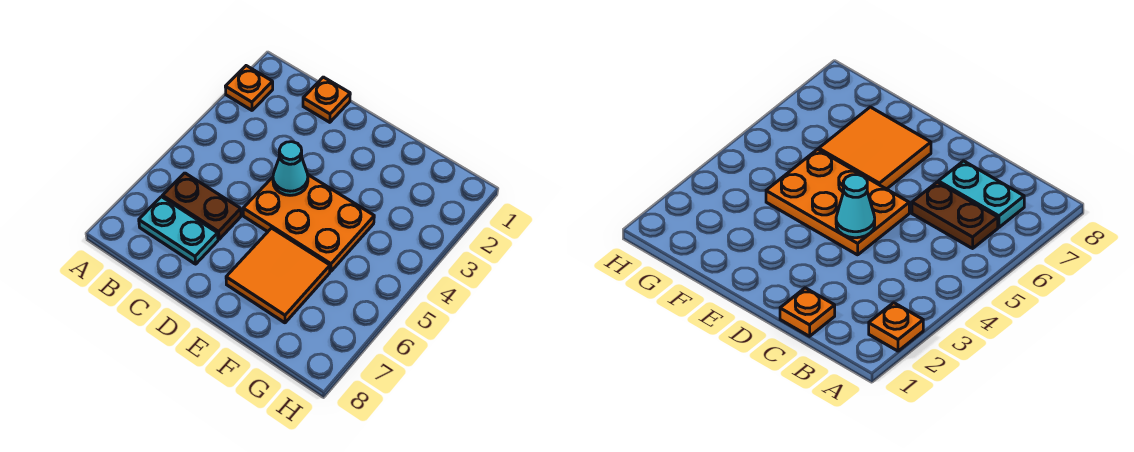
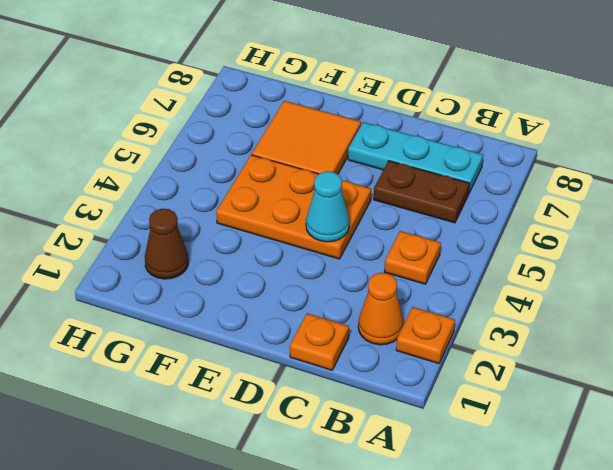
none -> orange cone B2 level 1
none -> orange plate B4 level 1
cyan plate B7:C7 level 1 -> cyan plate B7:D7 level 1
none -> brown cone G2 level 1

